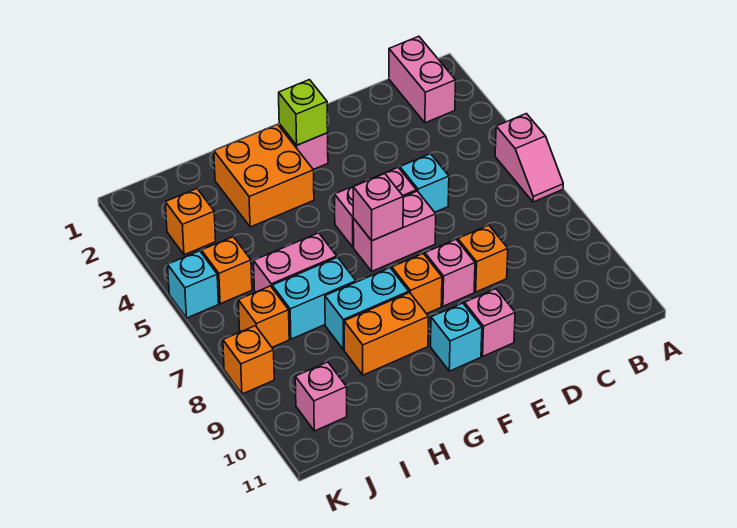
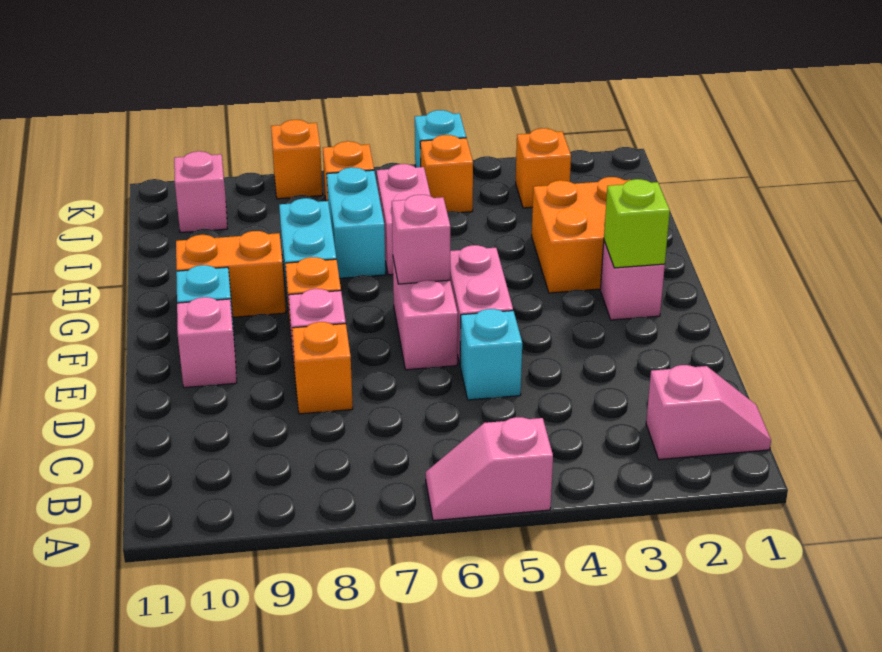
pink brick B1:B2 level 1 -> pink slope B1:B2 level 1 top 2
orange brick G9:H9 level 1 -> orange brick G9:G10 level 1

